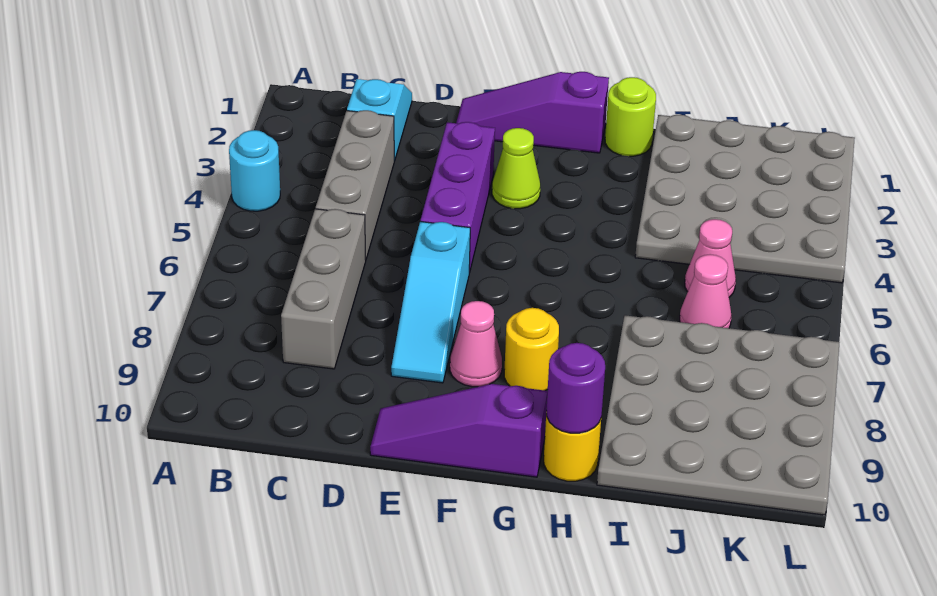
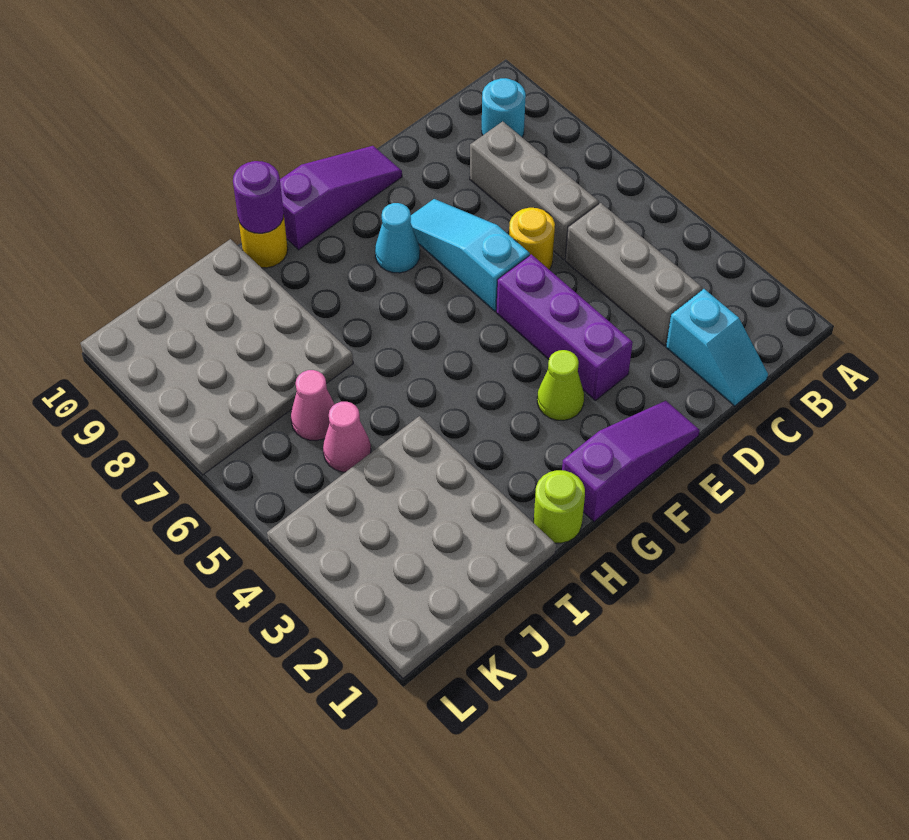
cyan round brick A4 level 1 -> cyan round brick B9 level 1
pink cone F8 level 1 -> cyan cone F8 level 1
yellow round brick G8 level 1 -> yellow round brick D6 level 1

